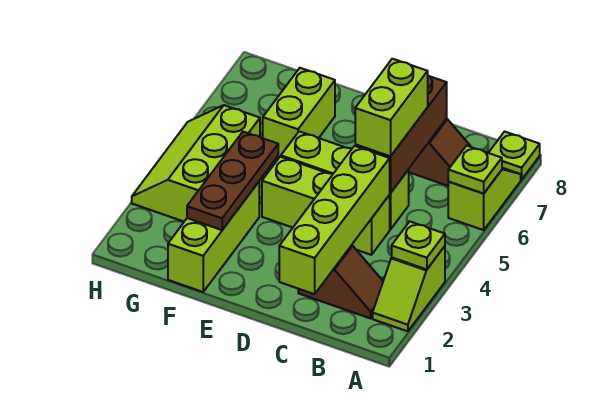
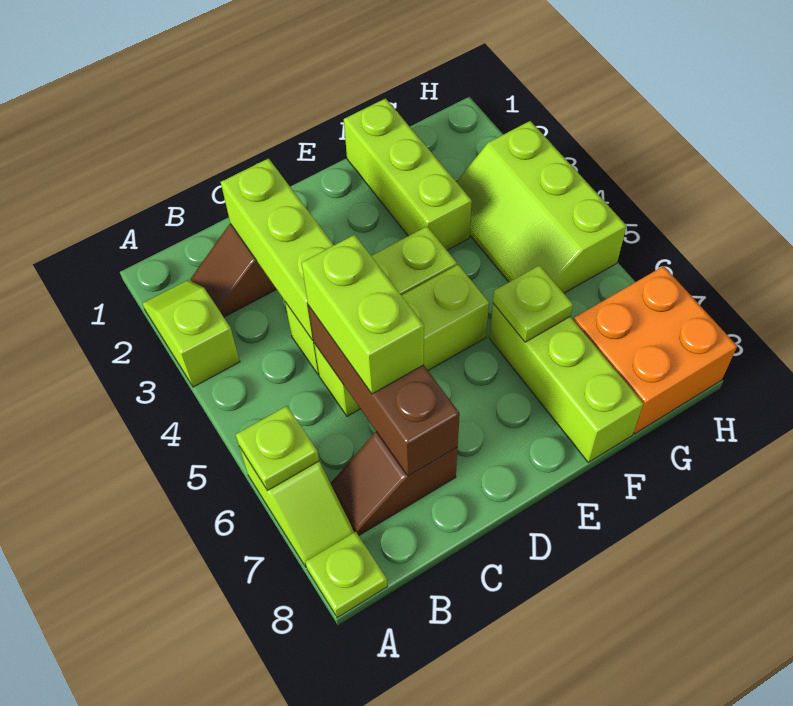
lime plate A3 level 2 -> lime plate F6 level 2
lime brick C1:C4 level 2 -> lime brick C2:C4 level 2
brown plate F2:F4 level 2 -> none
lime brick F6:F7 level 1 -> lime brick F6:F8 level 1
lime slope G3:H5 level 1 top G -> lime slope G3:H5 level 1 top H
none -> orange brick G7:H8 level 1

